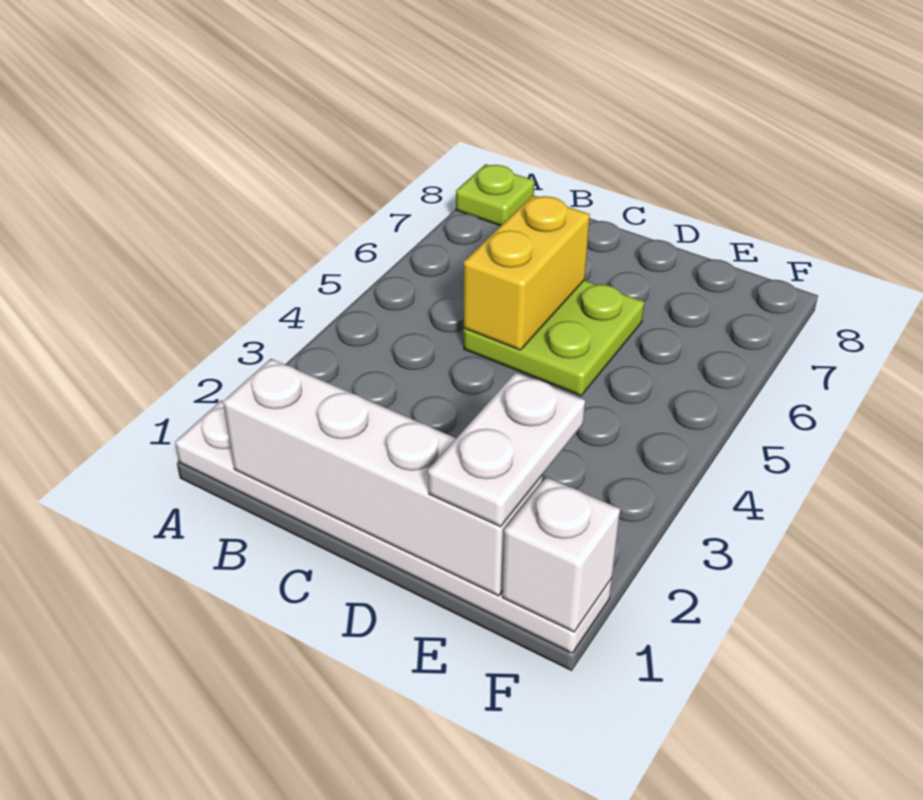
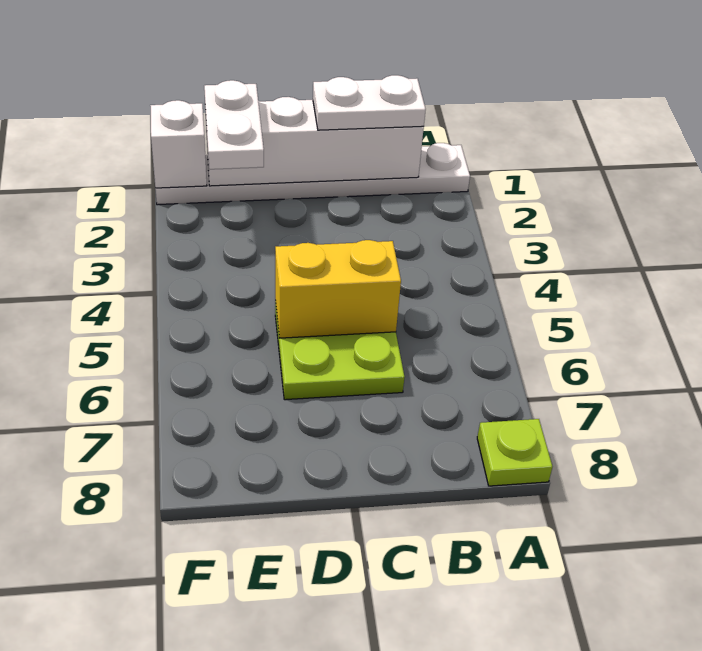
none -> white plate B1:C1 level 3
yellow brick C5:C6 level 2 -> yellow brick C5:D5 level 2

